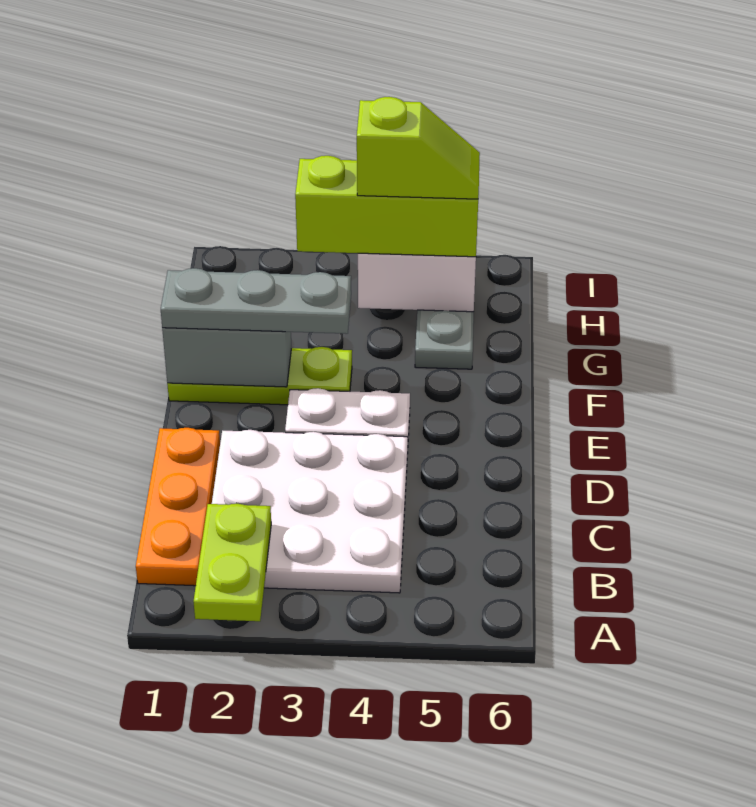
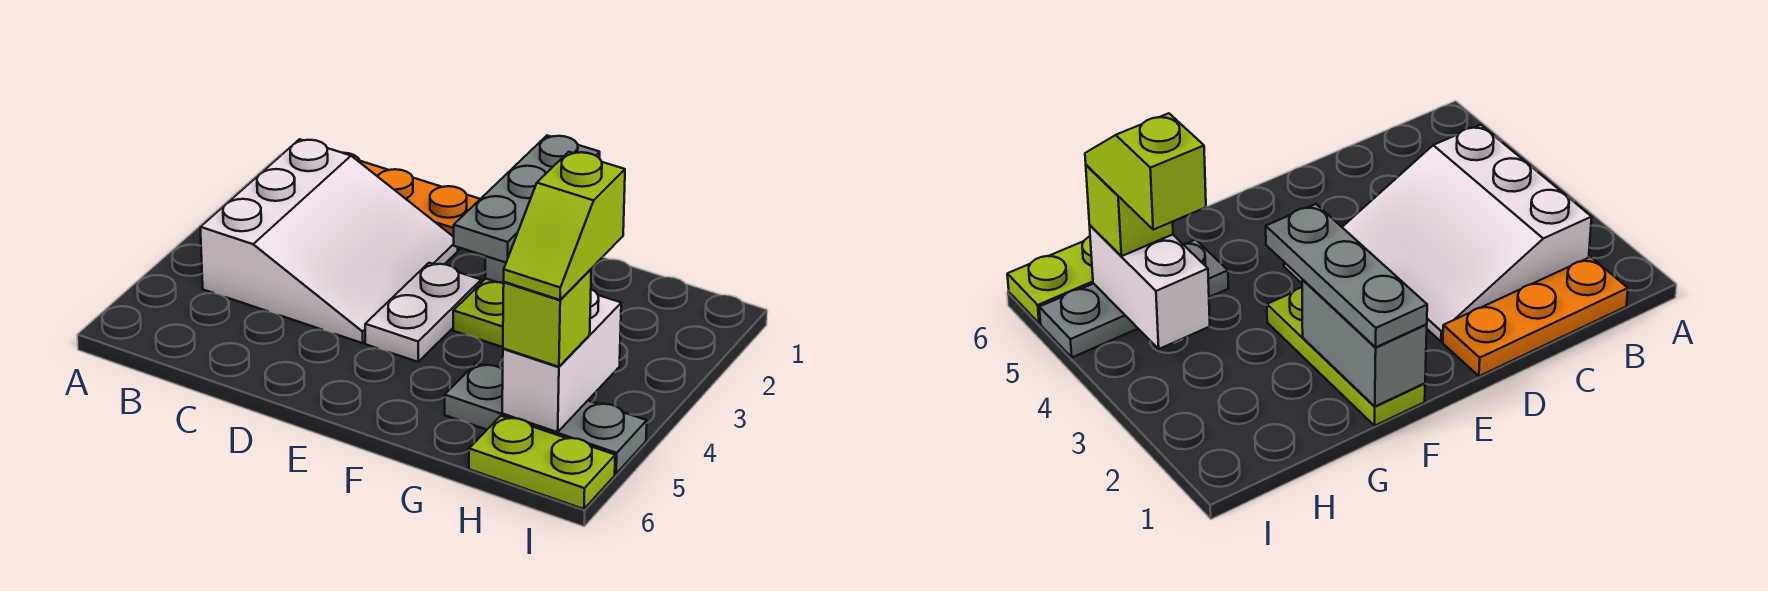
lime plate A2:B2 level 2 -> lime plate H6:I6 level 1
white plate B2:D4 level 1 -> white slope B2:D4 level 1 top B
lime brick H3:H5 level 3 -> lime brick H5 level 3

